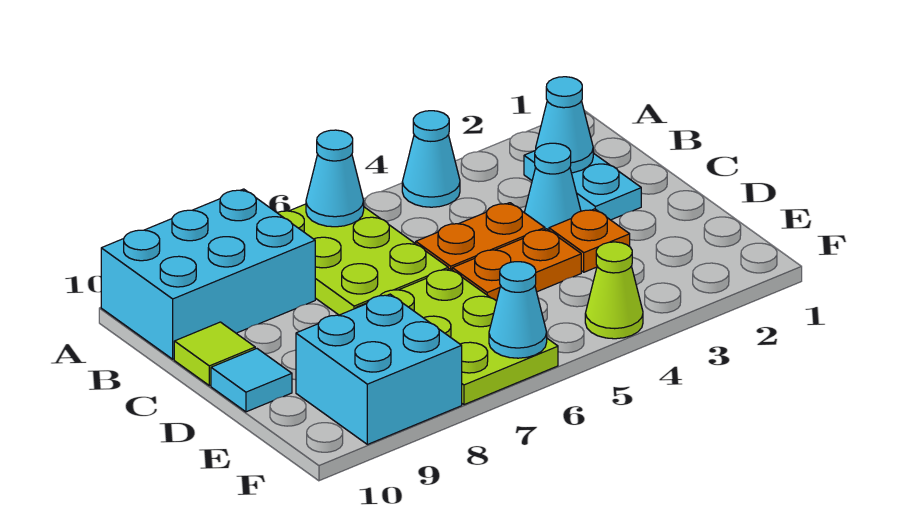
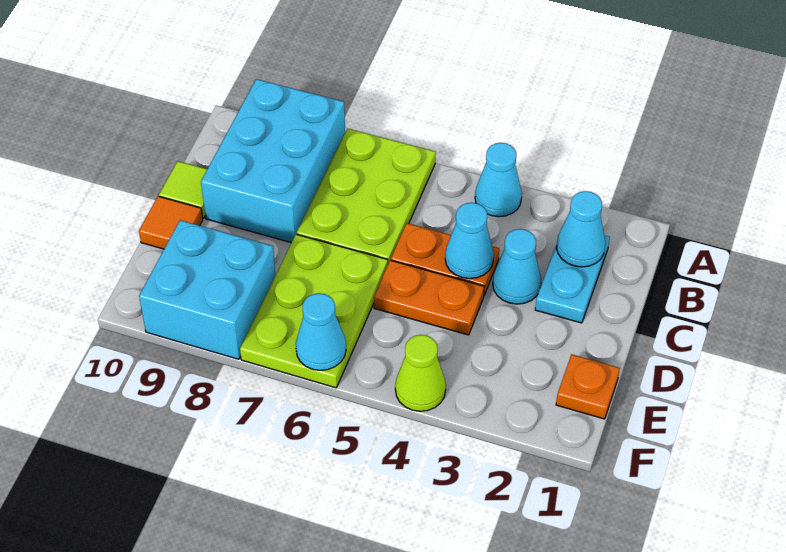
cyan cone A6 level 2 -> cyan cone C4 level 2
cyan brick A8:B10 level 1 -> cyan brick A8:C9 level 1
orange plate D3 level 1 -> orange plate E1 level 1
cyan tile D10 level 1 -> orange tile D10 level 1

